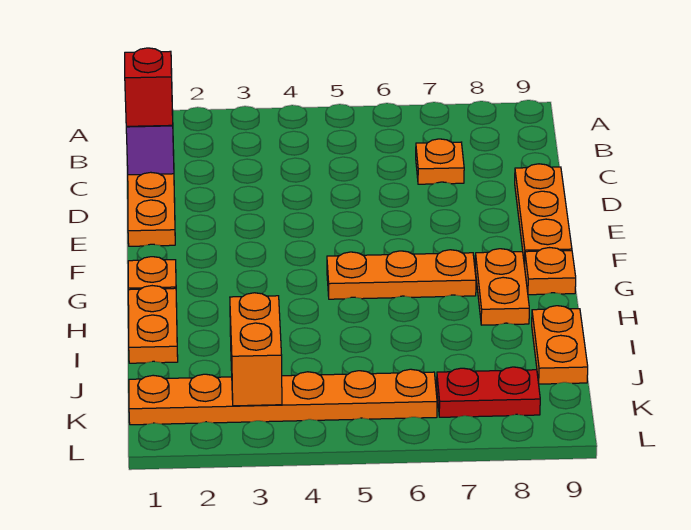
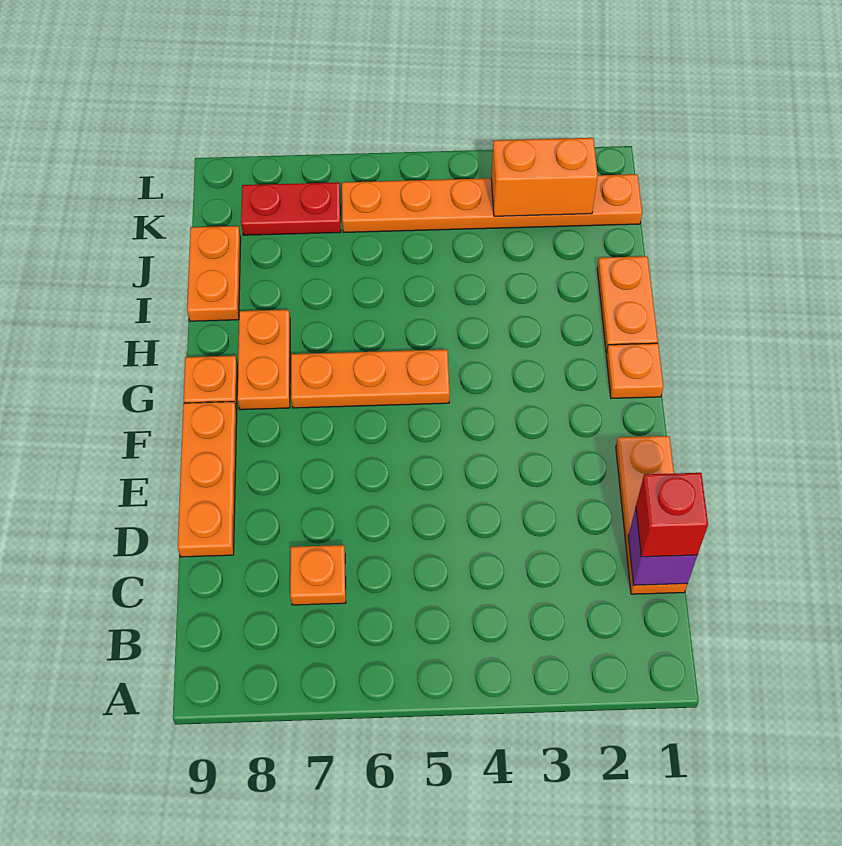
orange brick J3:K3 level 2 -> orange brick K2:K3 level 2

